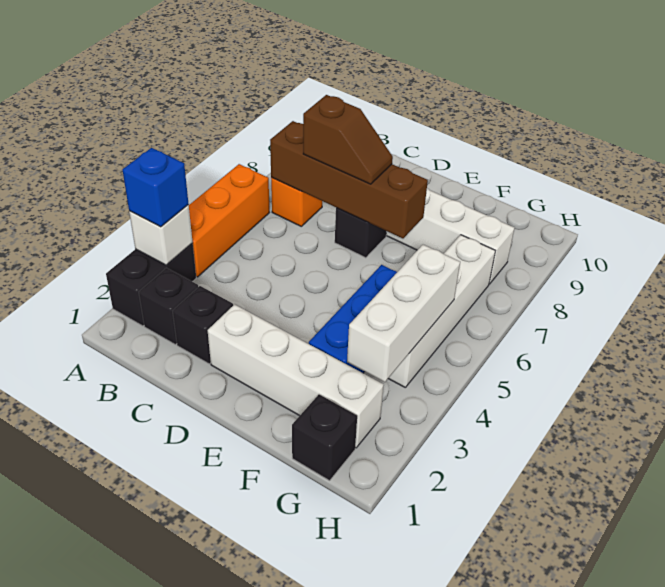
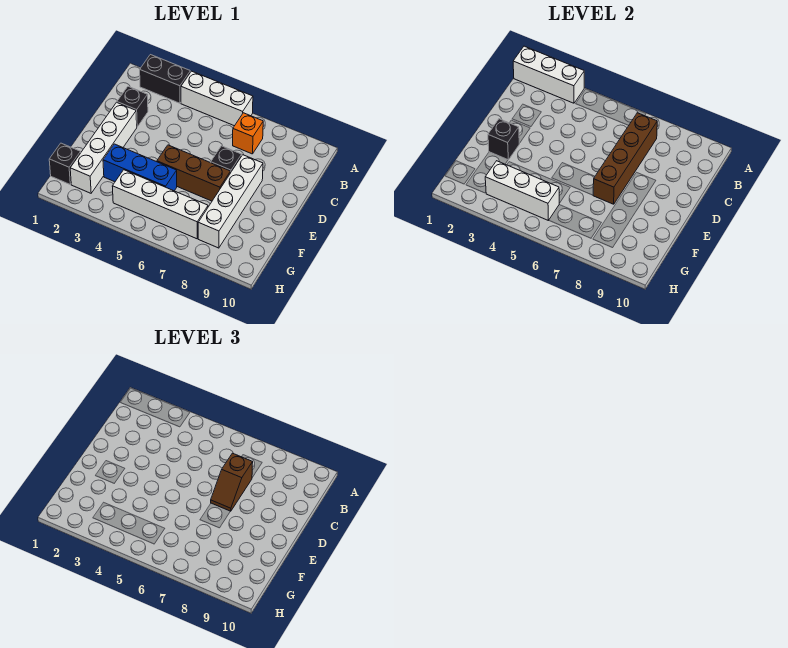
white brick A3 level 2 -> white brick A1:A3 level 2
blue brick A3 level 3 -> none
orange brick A4:A6 level 1 -> white brick A4:A6 level 1
black brick B2 level 1 -> black brick E2 level 2
none -> brown brick E5:E7 level 1

